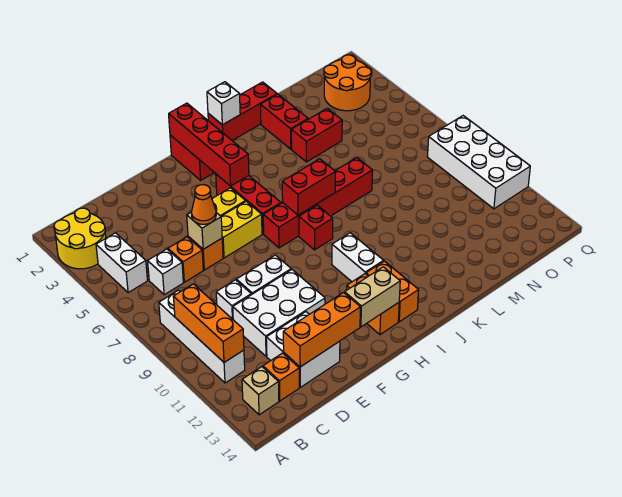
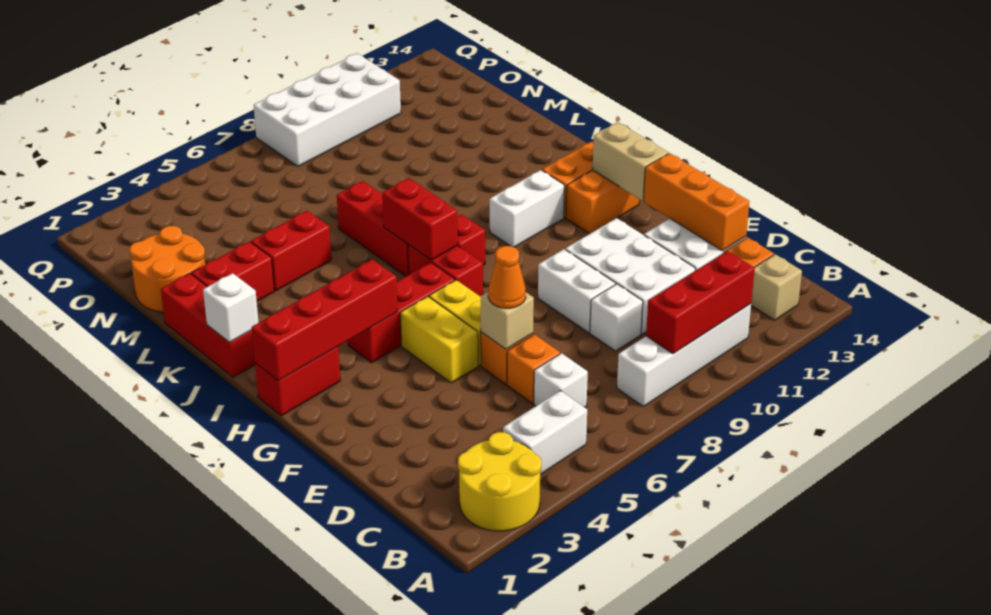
orange brick B9:B11 level 2 -> red brick B9:B11 level 2
red brick L4:M4 level 1 -> red brick L4:L5 level 1
orange round brick O2:P3 level 1 -> orange round brick M1:N2 level 1

